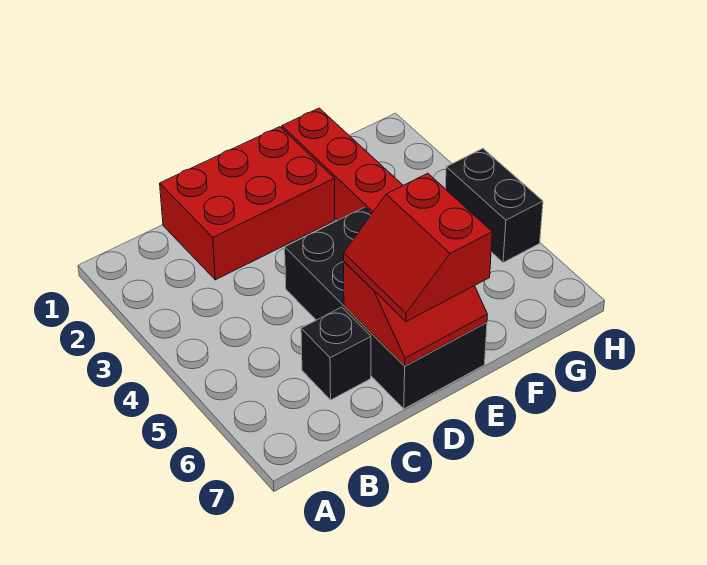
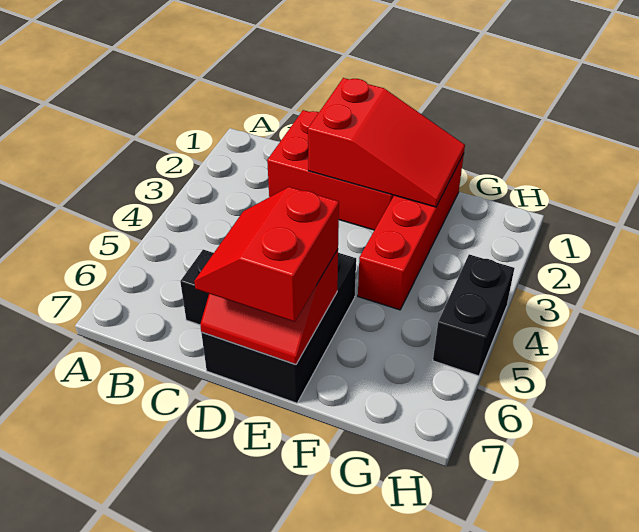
none -> red slope D1:F2 level 2 top D
black brick D4:E7 level 1 -> black brick D5:E7 level 1

